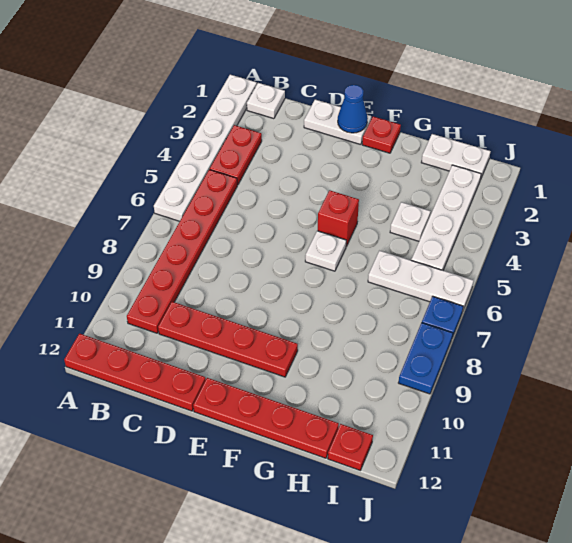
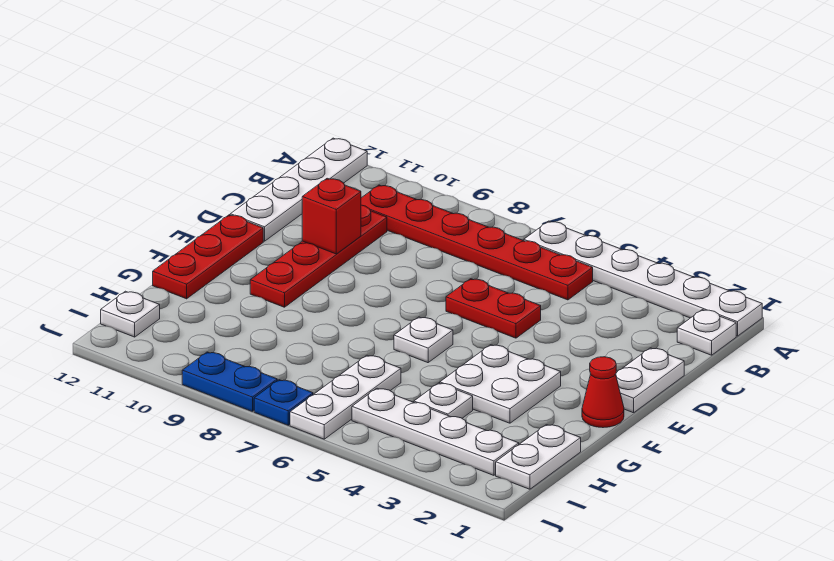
red plate A12:D12 level 1 -> white plate A12:D12 level 1
red plate B3:B4 level 1 -> red plate D5:D6 level 1
blue cone E1 level 2 -> none
red plate E12:H12 level 1 -> red plate E12:G12 level 1
red plate F1 level 1 -> red cone F1 level 1
none -> white plate F3:G4 level 1
red brick F5 level 1 -> red brick D10 level 2
red plate I12 level 1 -> white plate I12 level 1

